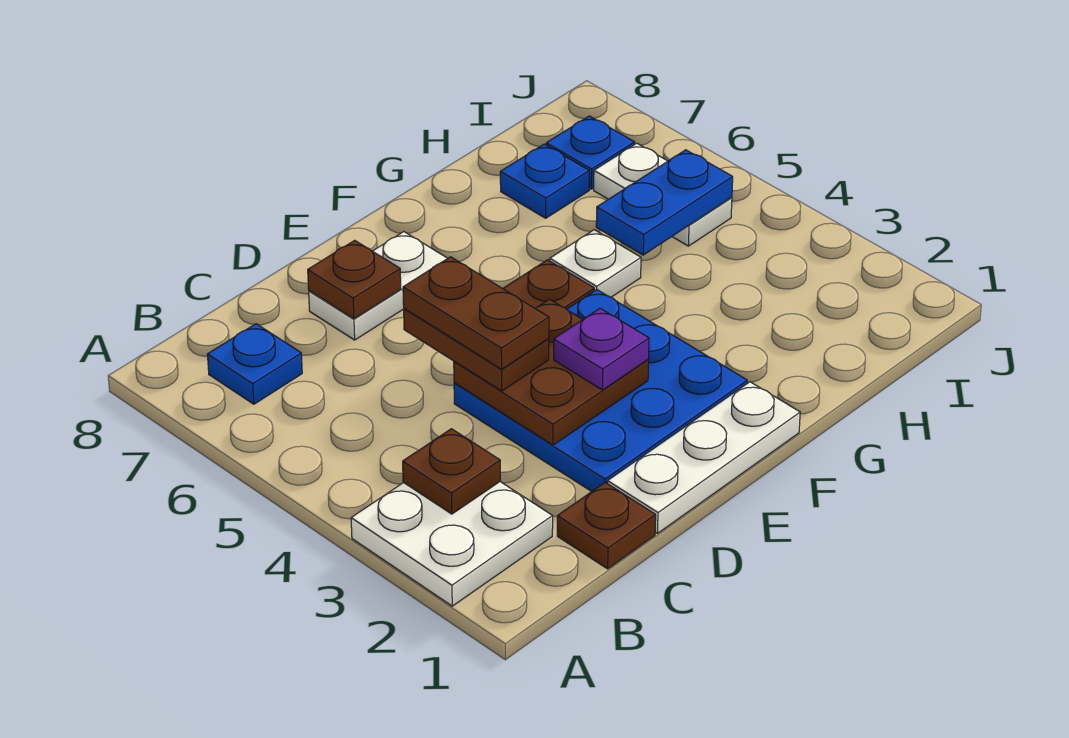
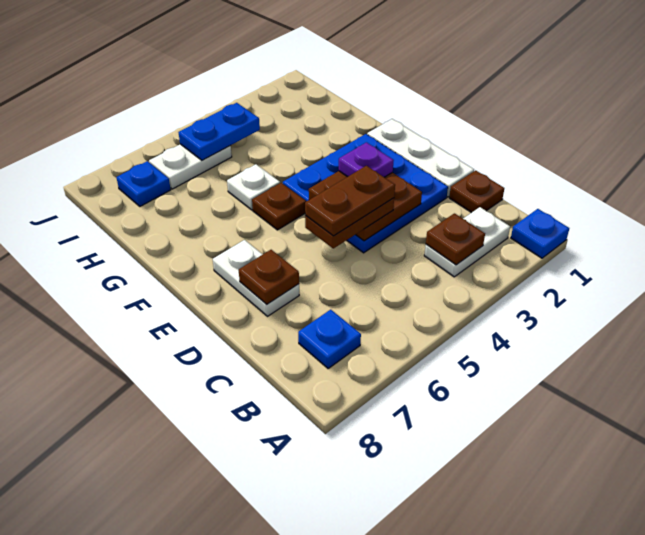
white plate A2:B3 level 1 -> white plate B2:B3 level 1
blue plate H5:I5 level 2 -> blue plate I4:I5 level 2
blue plate H7 level 1 -> blue plate A1 level 1

